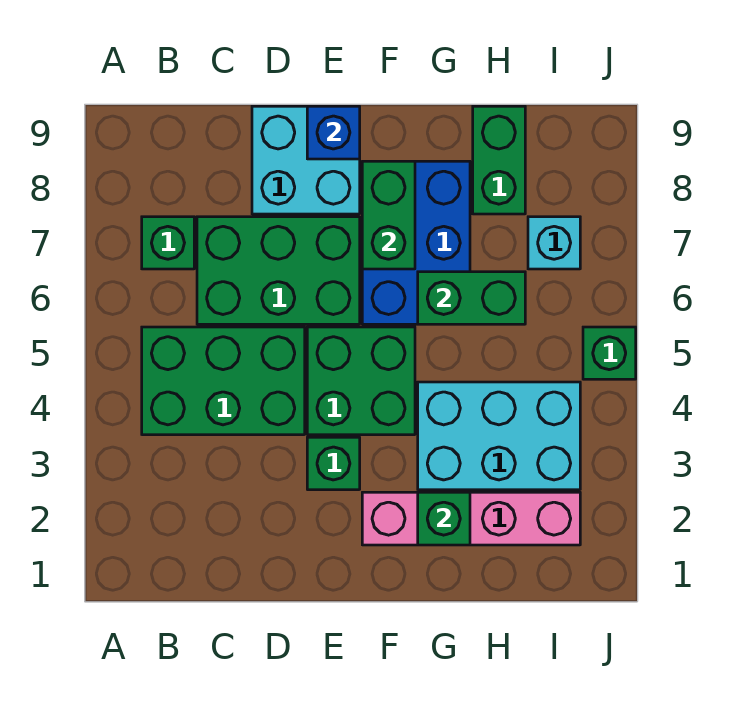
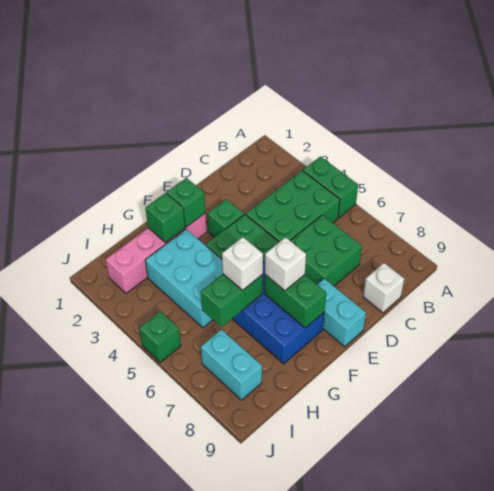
green brick B7 level 1 -> green brick F2 level 2
green brick C6:E7 level 1 -> green brick C6:D7 level 1
none -> white brick C9 level 1
cyan brick D8:E9 level 1 -> cyan brick E8:E9 level 1
blue brick E9 level 2 -> none
none -> white brick F7 level 3
cyan brick G3:I4 level 1 -> cyan brick G3:H5 level 1
none -> white brick G6 level 3
green brick H8:H9 level 1 -> green brick A4:A5 level 1
cyan brick I7 level 1 -> cyan brick I7:I8 level 1

